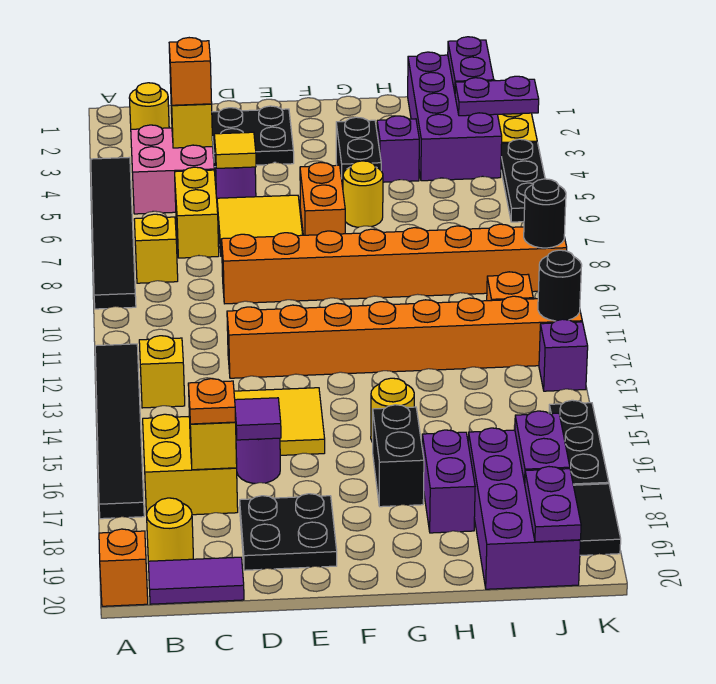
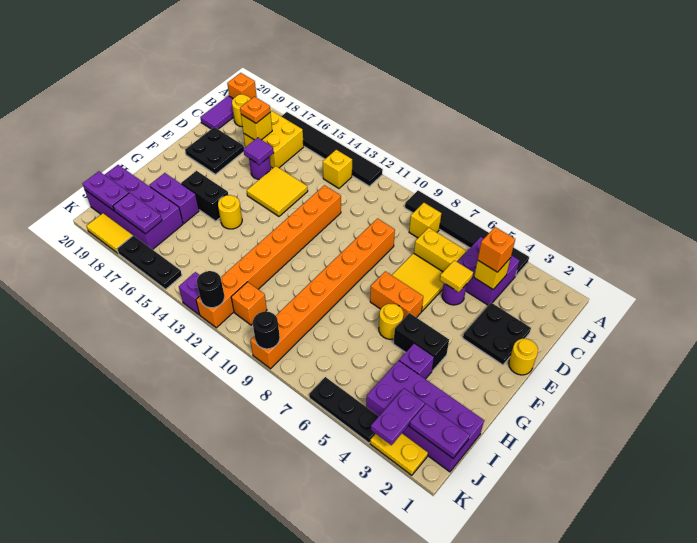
yellow round brick B2 level 1 -> yellow round brick E1 level 1
pink brick B4:C5 level 1 -> purple brick B4:C5 level 1
black tile K18:K19 level 1 -> yellow tile K18:K19 level 1

